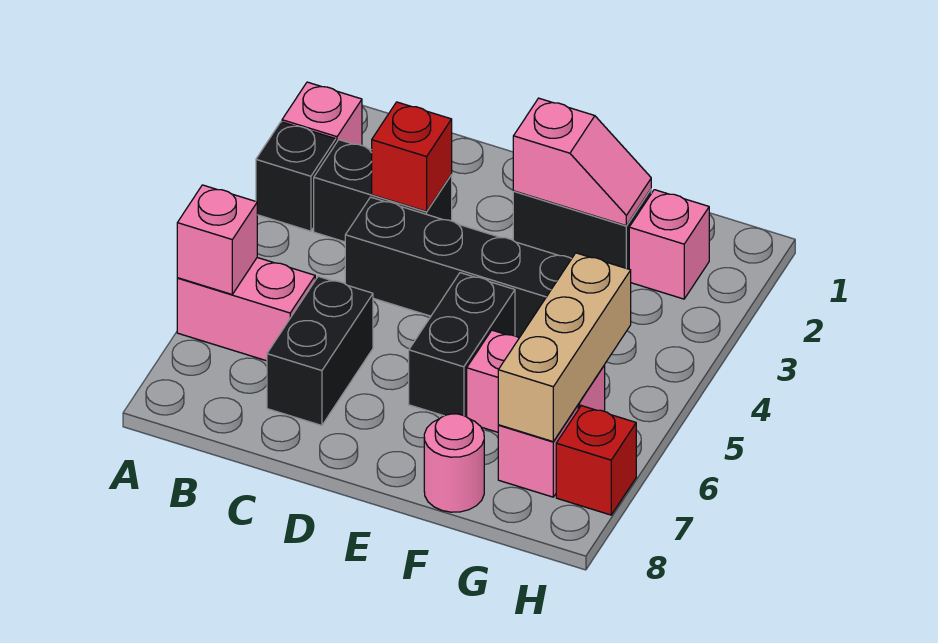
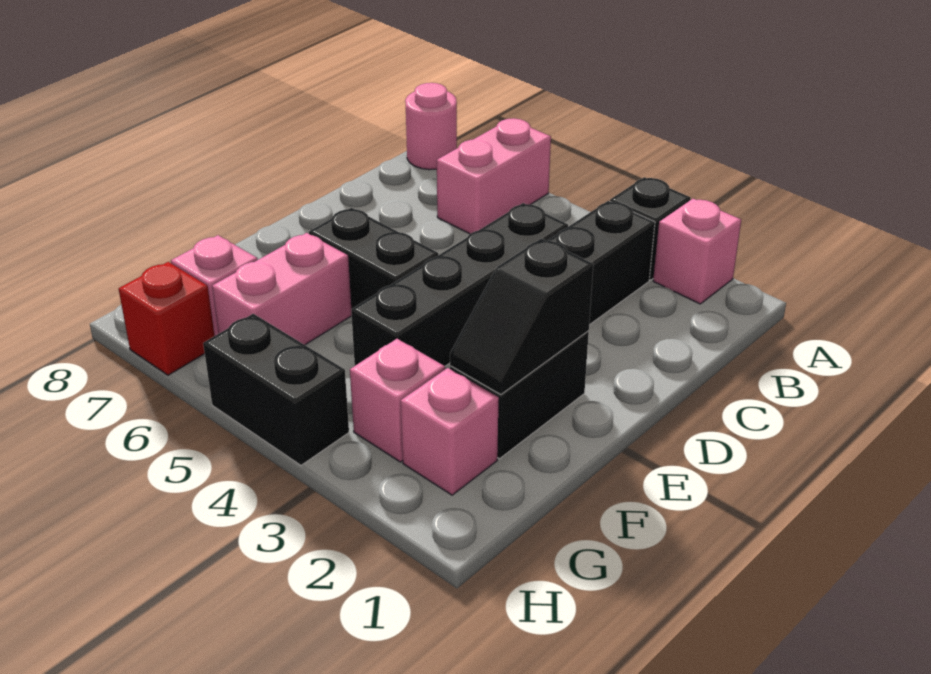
pink brick A6 level 2 -> pink brick G3 level 1
red brick C3 level 2 -> none
black brick C6:C7 level 1 -> black brick H4:H5 level 1
pink slope E2:F2 level 2 top E -> black slope E2:F2 level 2 top E
pink round brick F8 level 1 -> pink round brick A8 level 1
tan brick G5:G7 level 2 -> none

